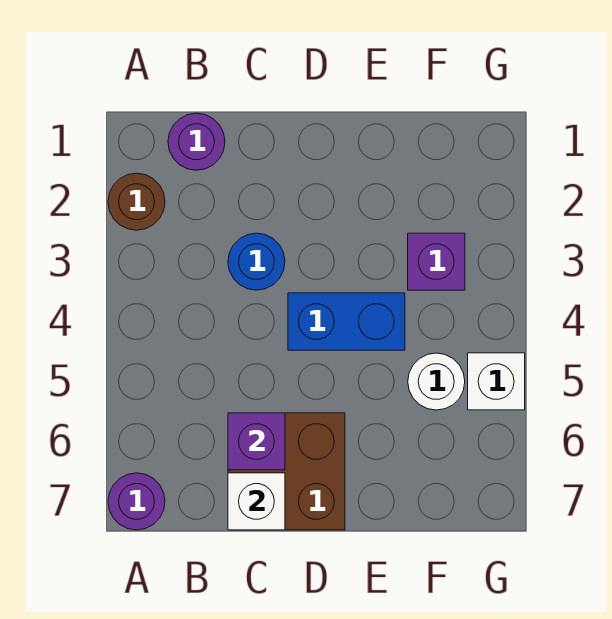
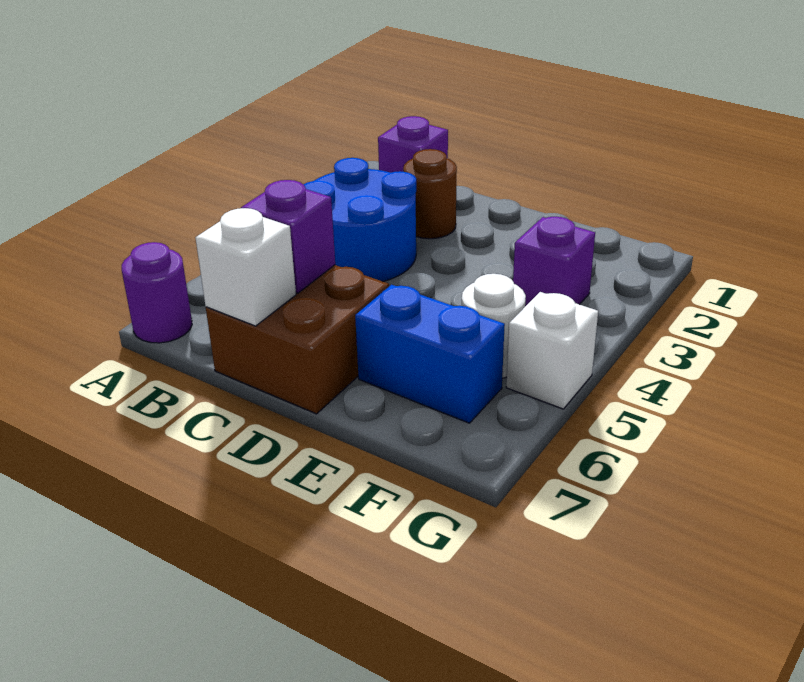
brown round brick A2 level 1 -> brown round brick C2 level 1
purple round brick B1 level 1 -> purple brick B1 level 1
blue round brick C3 level 1 -> blue round brick B3:C4 level 1
blue brick D4:E4 level 1 -> blue brick E6:F6 level 1

